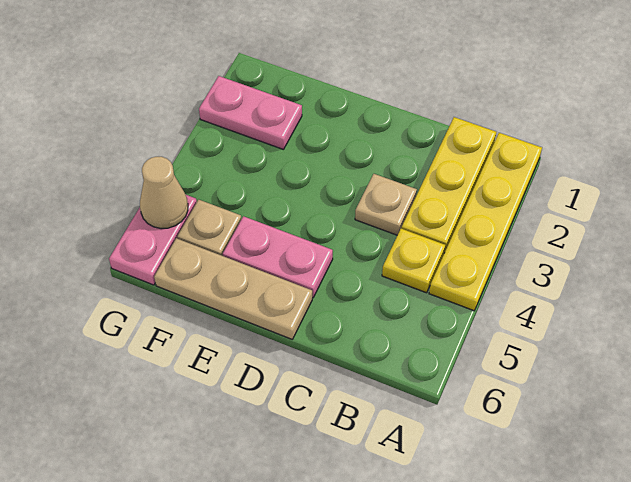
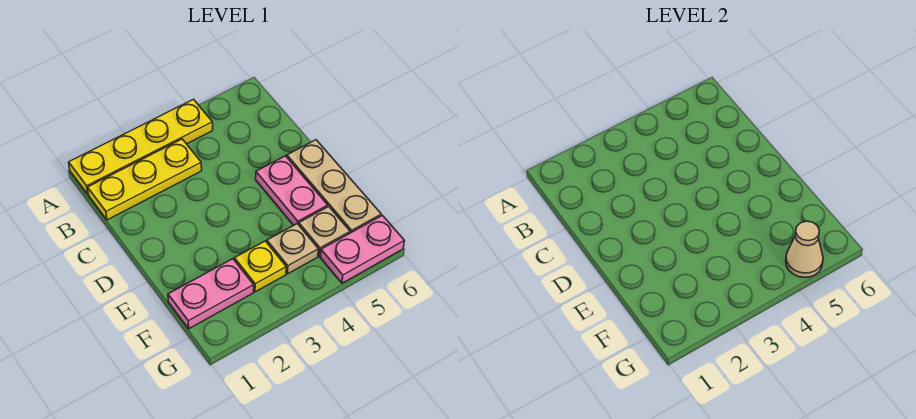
yellow plate B4 level 1 -> yellow plate F3 level 1
tan plate C3 level 1 -> tan plate F4 level 1
pink plate F2:G2 level 1 -> pink plate F1:F2 level 1

